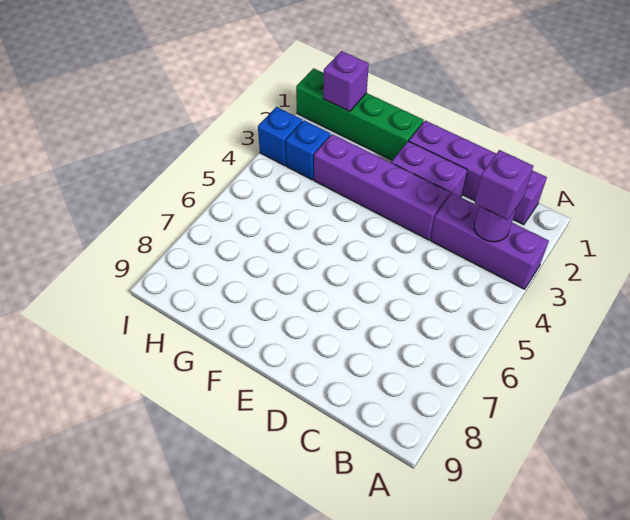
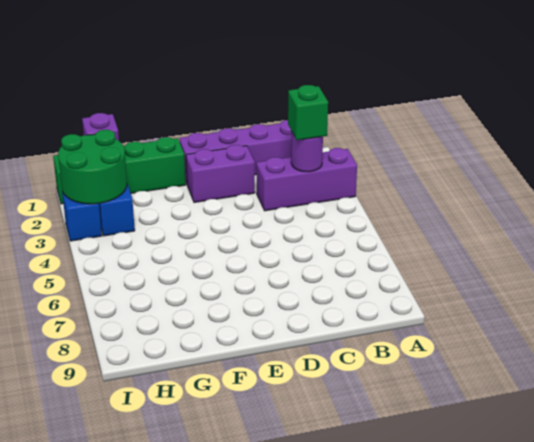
purple brick B3 level 3 -> green brick B3 level 3
purple brick D3:G3 level 1 -> none
none -> green round brick H2:I3 level 2

